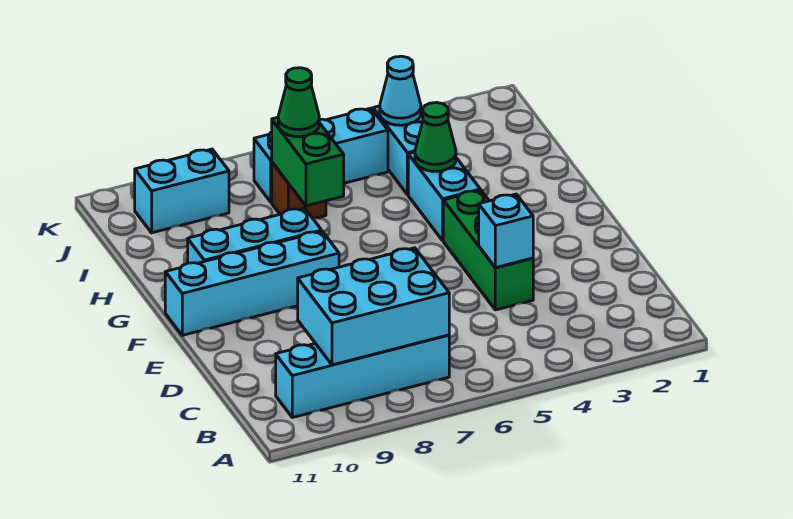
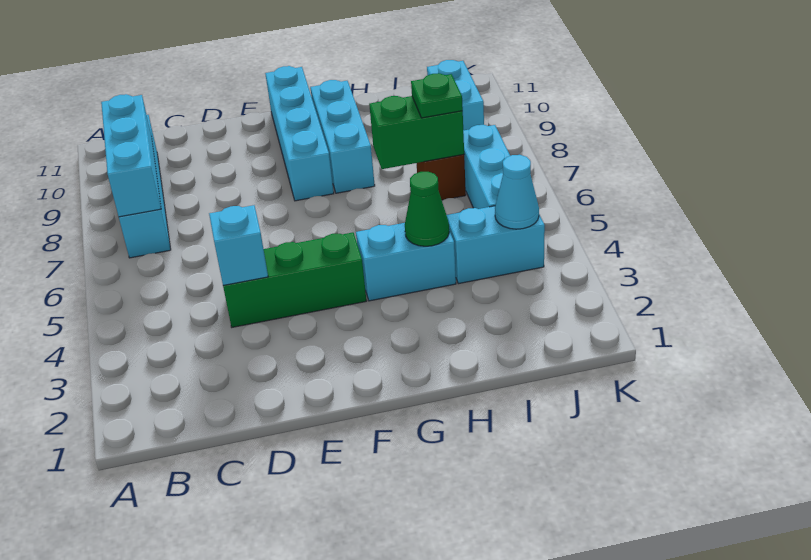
cyan brick B7:C9 level 2 -> cyan brick B7:B9 level 2
green cone I7 level 3 -> green plate I7 level 3

